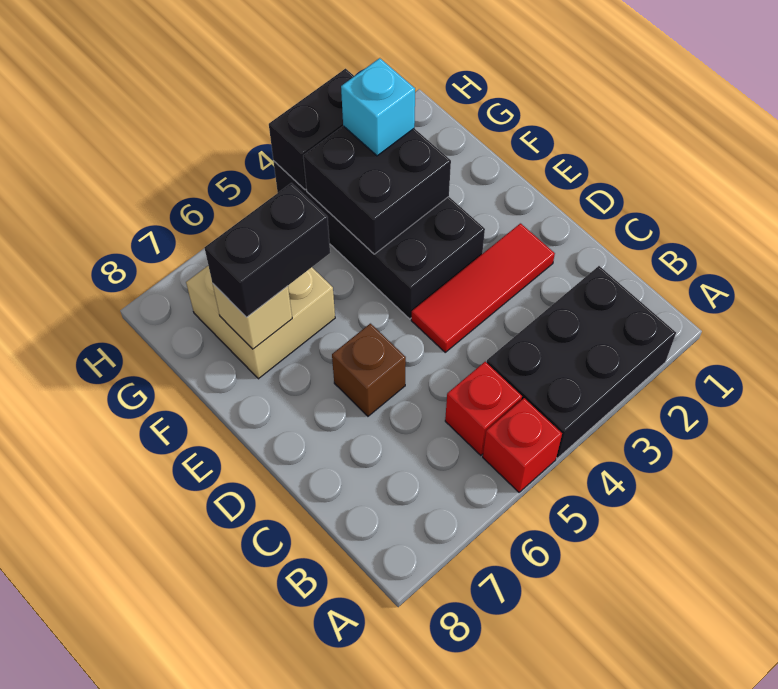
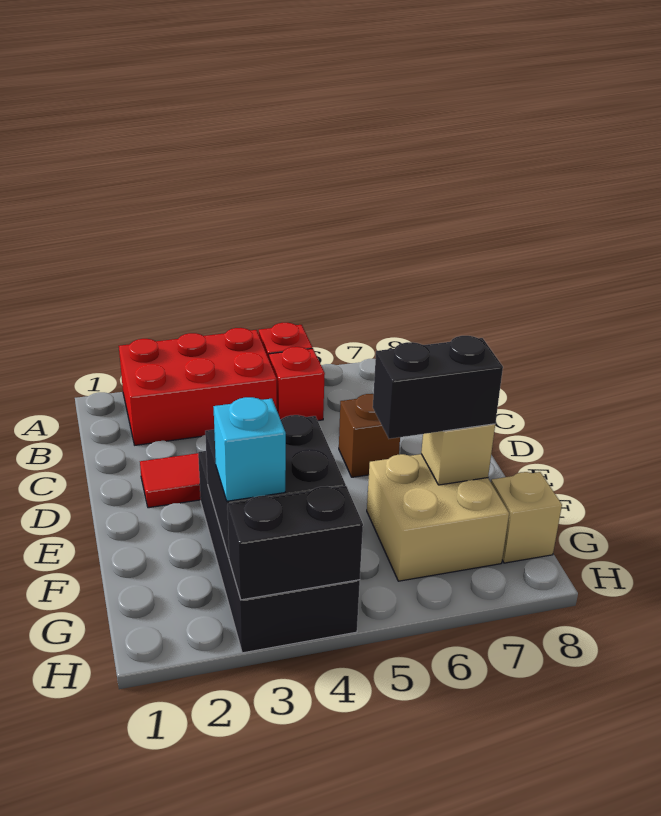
black brick A2:B4 level 1 -> red brick A2:B4 level 1
none -> tan brick G8 level 1

